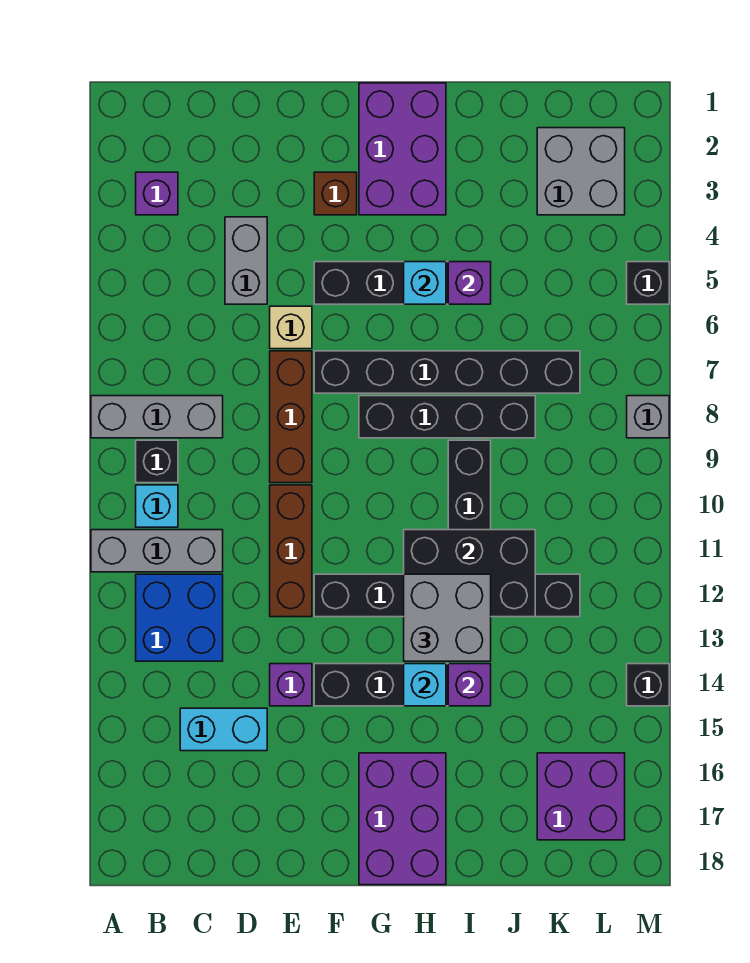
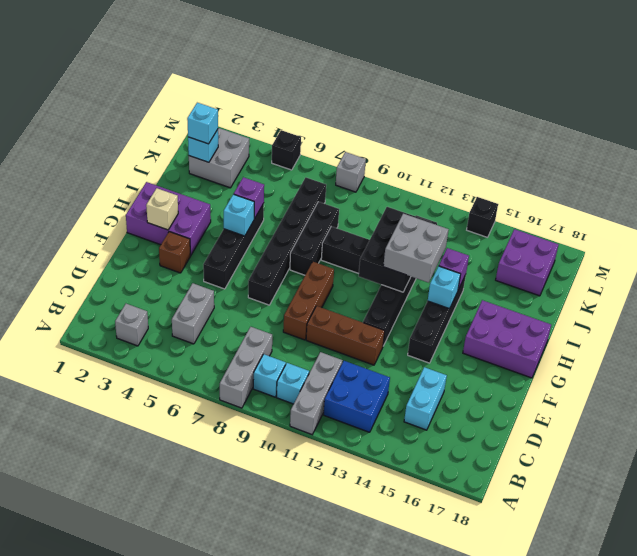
purple brick B3 level 1 -> grey brick B3 level 1
black brick B9 level 1 -> cyan brick B9 level 1
grey brick D4:D5 level 1 -> grey brick C5:D5 level 1
tan brick E6 level 1 -> tan brick G2 level 2
brown brick E7:E9 level 1 -> brown brick E9:G9 level 1
purple brick E14 level 1 -> none
black brick G8:J8 level 1 -> black brick H8:J8 level 1
none -> cyan brick K2 level 2
none -> cyan brick K2 level 3

